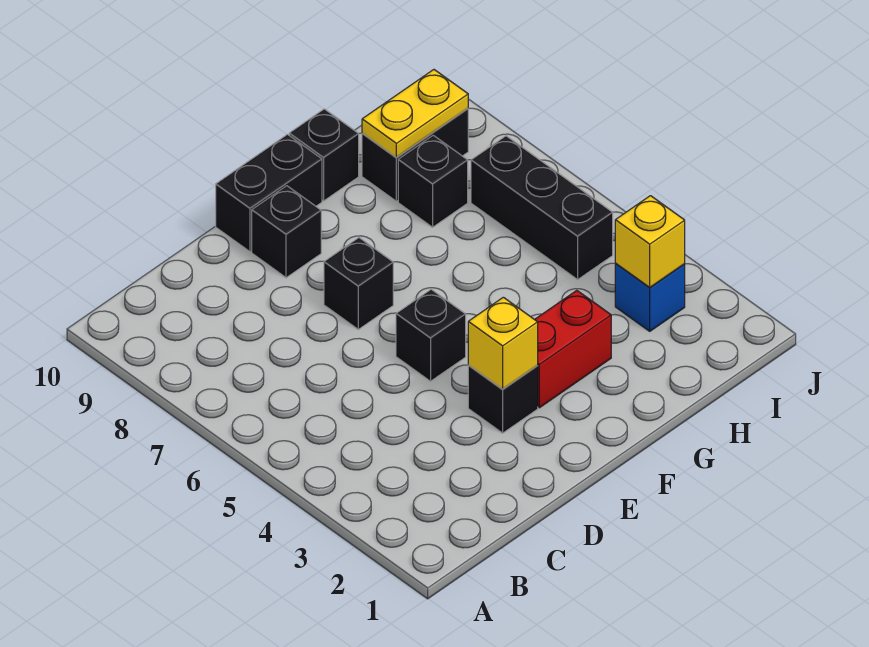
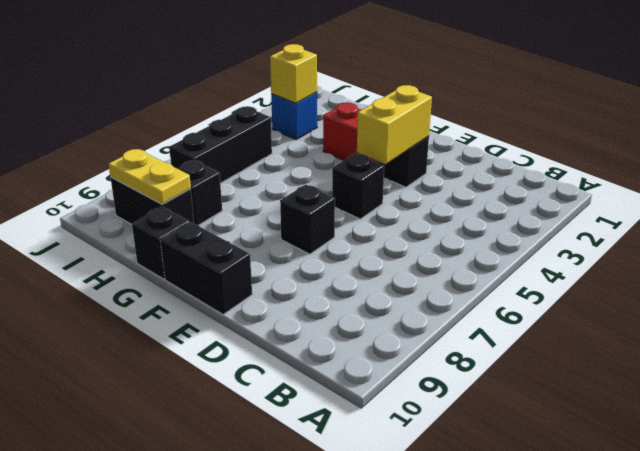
yellow brick E3 level 2 -> yellow brick E3:E4 level 2
black brick E9 level 1 -> none

